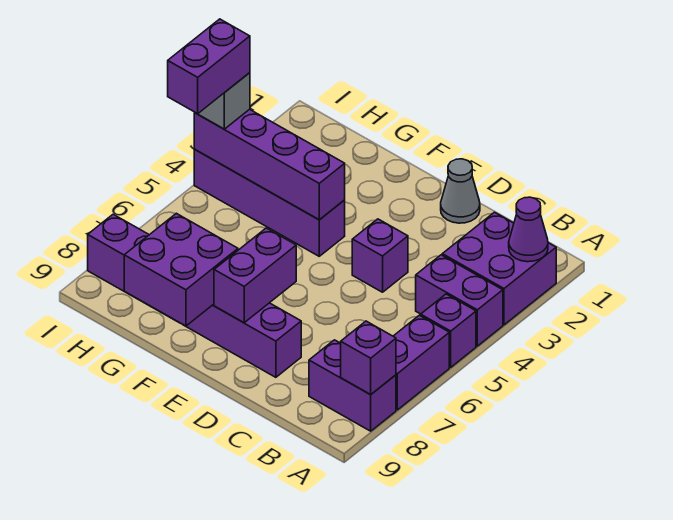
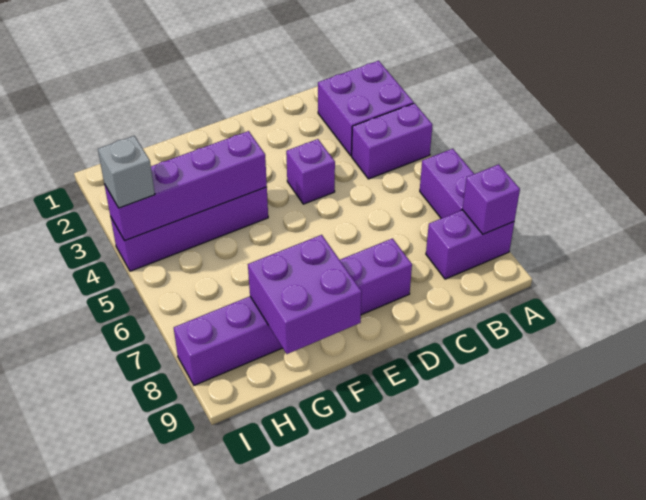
purple cone A2 level 2 -> none
purple brick A5 level 1 -> none
grey cone D1 level 1 -> none
purple brick E7:E8 level 2 -> none
purple brick I4:I5 level 4 -> none

